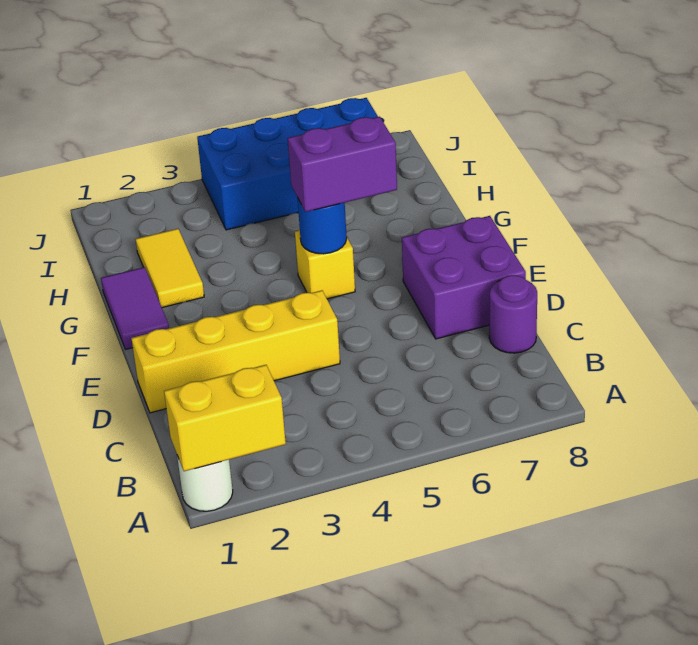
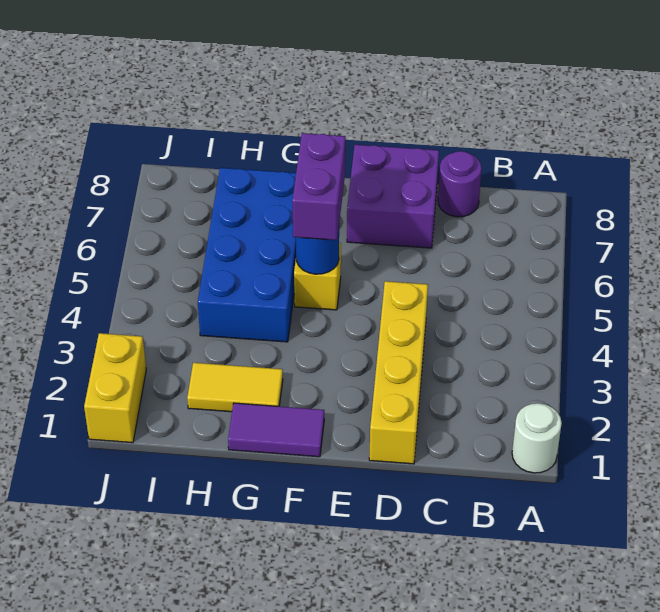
yellow brick A1:A2 level 2 -> yellow brick J1:J2 level 1
blue brick I4:J7 level 1 -> blue brick G4:H7 level 1

